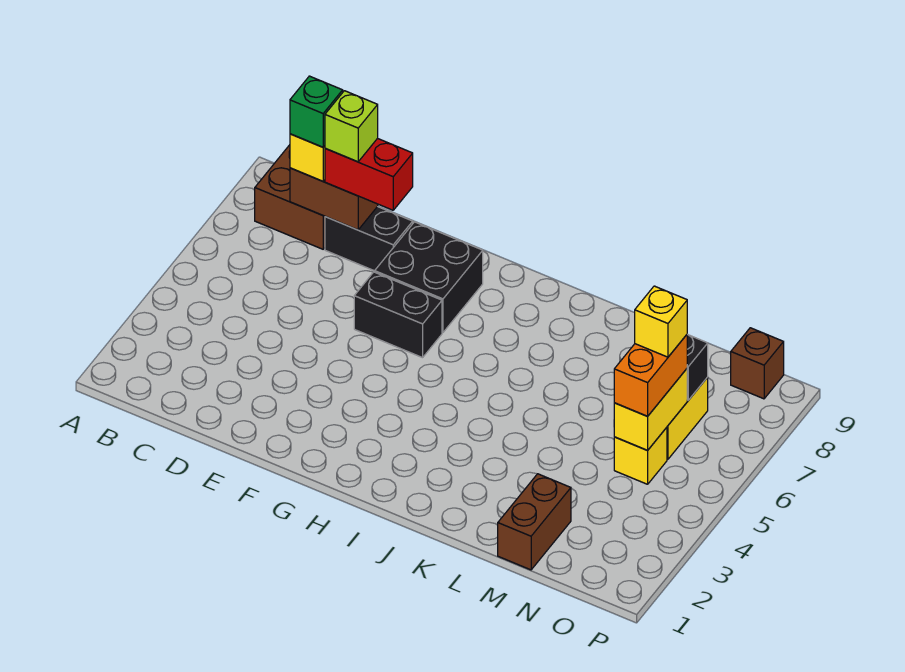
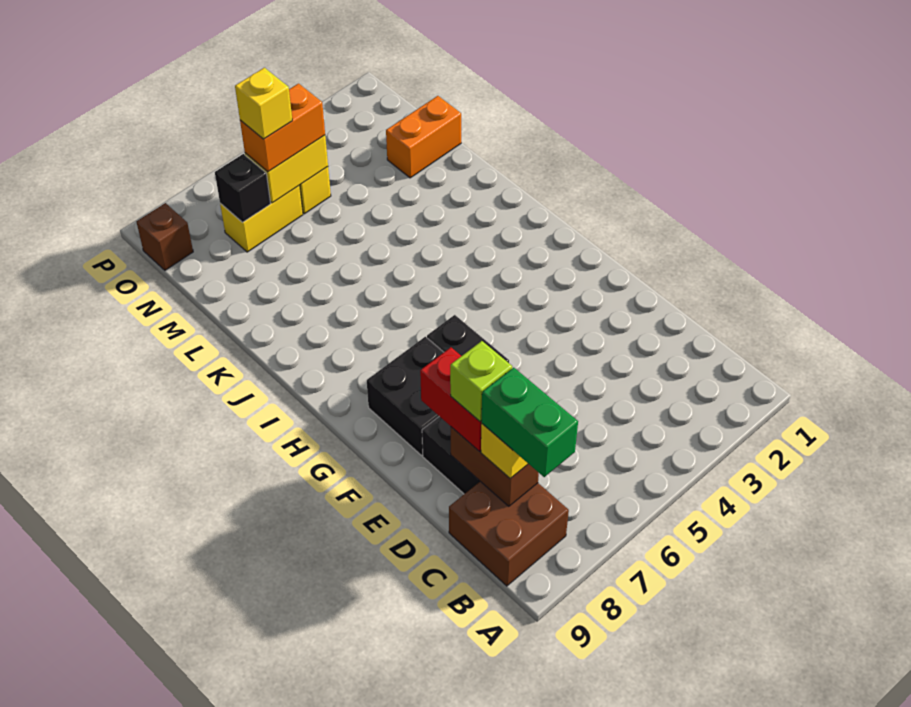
green brick C8 level 4 -> green brick B8:C8 level 4
brown brick M1:M2 level 1 -> orange brick M1:M2 level 1

